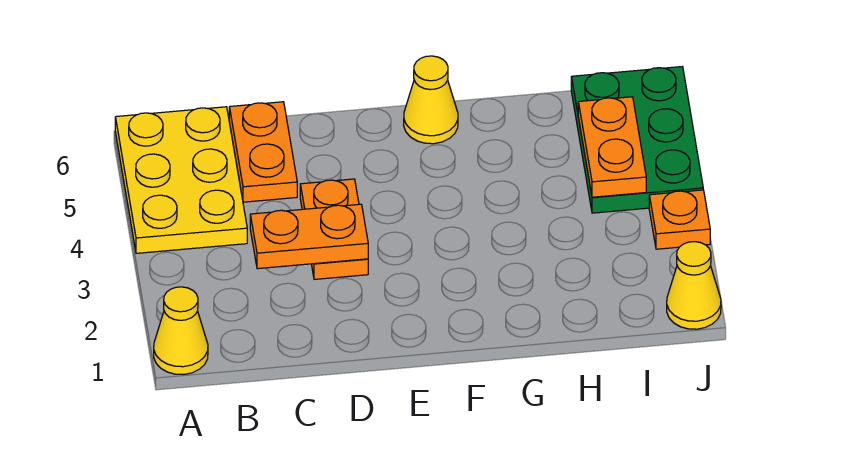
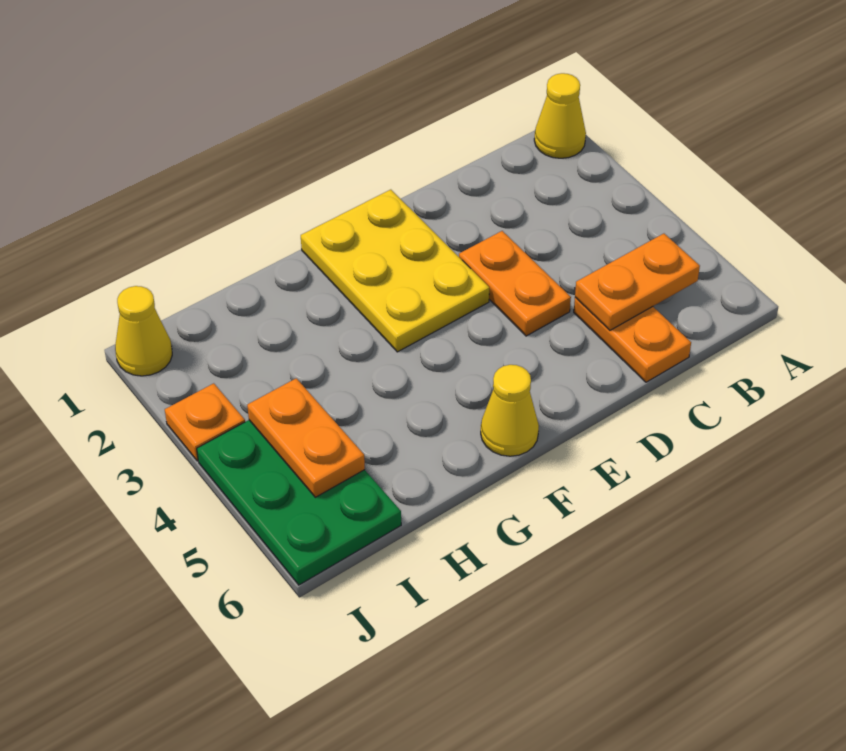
yellow plate A4:B6 level 1 -> yellow plate E1:F3 level 1
orange plate C3:D3 level 2 -> orange plate B5:C5 level 2

